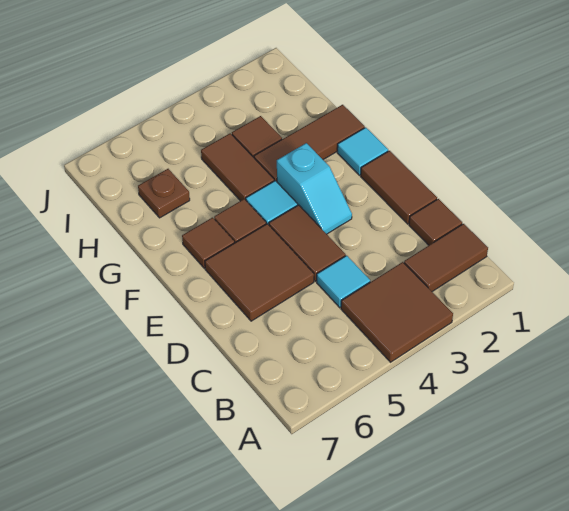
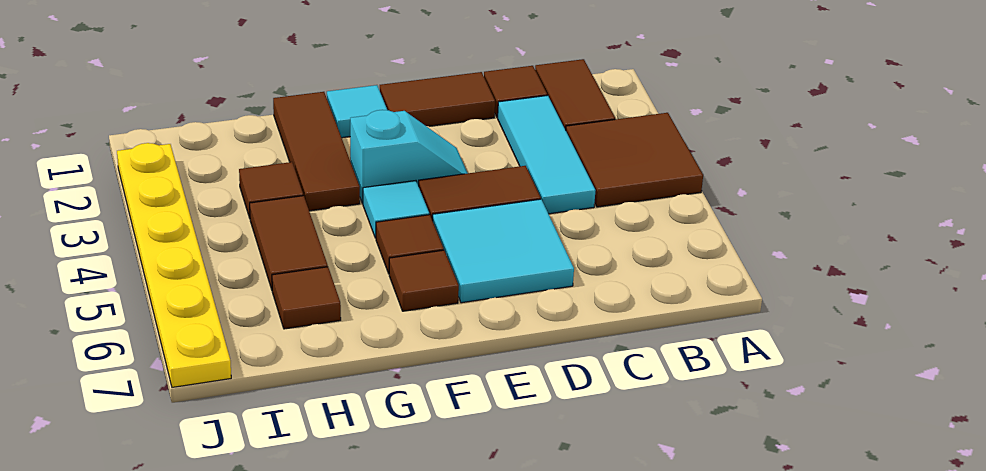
cyan tile C4 level 1 -> cyan tile C2:C4 level 1
brown tile D5:E6 level 1 -> cyan tile D5:E6 level 1
brown tile G4:H4 level 1 -> brown tile H4:H5 level 1
brown plate H6 level 1 -> brown tile H6 level 1
none -> yellow plate J2:J7 level 1

